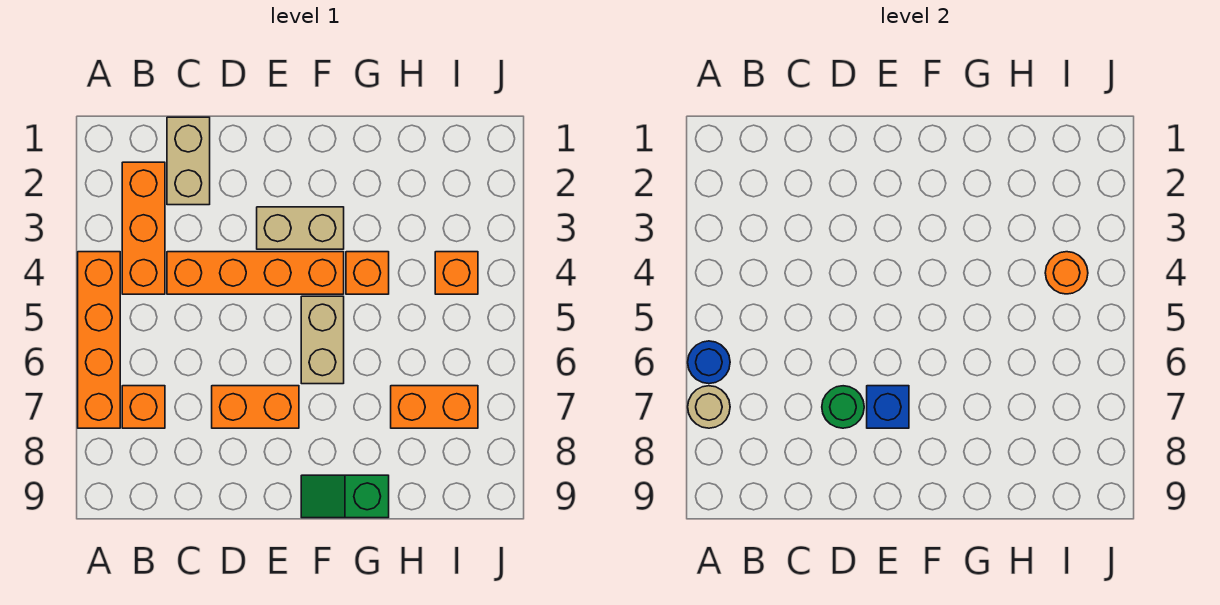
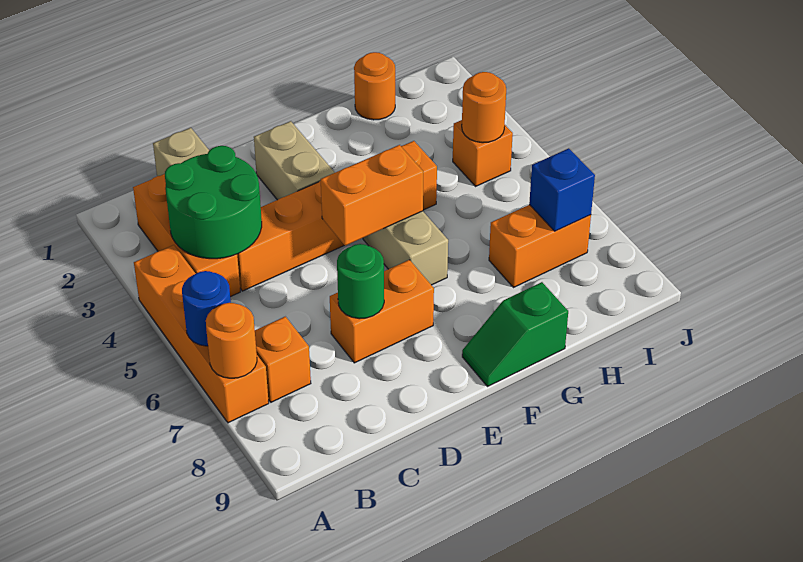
tan round brick A7 level 2 -> orange round brick A7 level 2
none -> green round brick B3:C4 level 2
tan brick E3:F3 level 1 -> tan brick E2:E3 level 1
none -> orange brick E5:F5 level 2
blue brick E7 level 2 -> blue brick I7 level 2
none -> orange round brick H1 level 1

